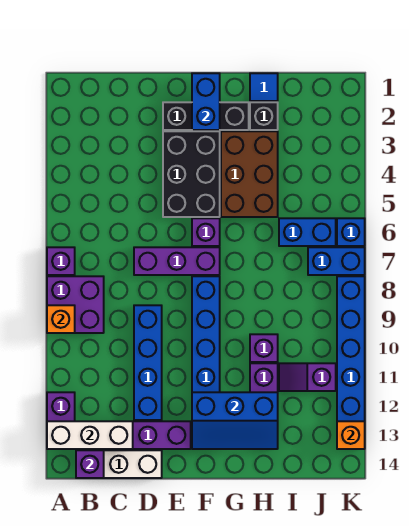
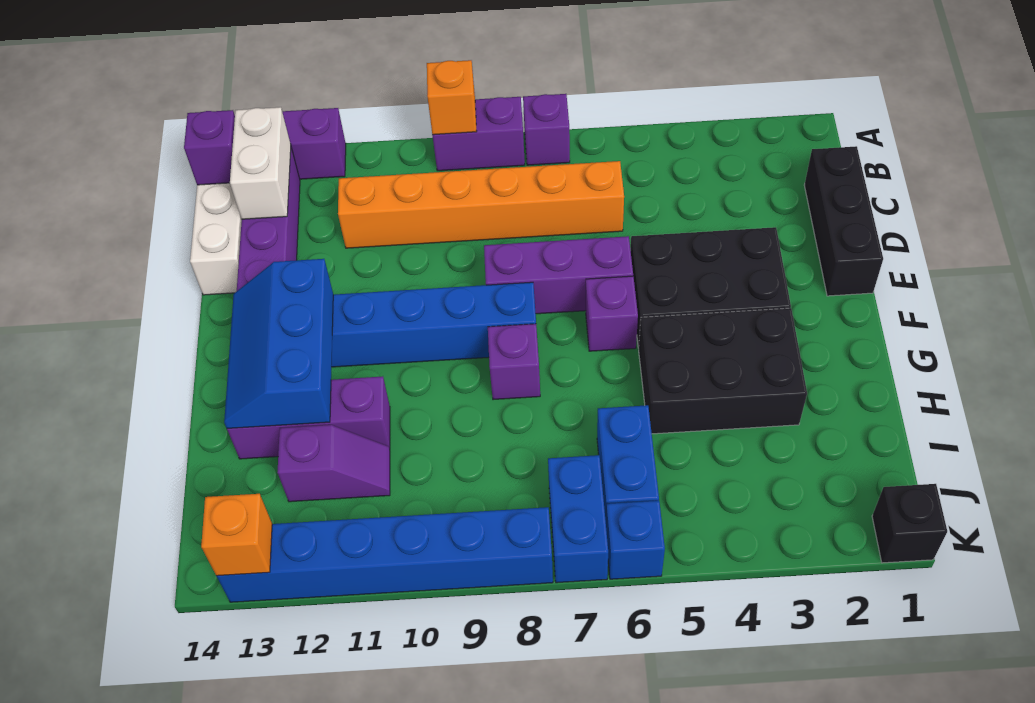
purple brick A8:B9 level 1 -> purple brick A8:A9 level 1
white brick A13:C13 level 2 -> white brick B13:C13 level 2
none -> orange brick C6:C11 level 1
purple brick D7:F7 level 1 -> purple brick E6:E8 level 1
blue brick D9:D12 level 1 -> none
black brick E2:G2 level 1 -> black brick C1:E1 level 1
blue brick F1:F2 level 2 -> none
brown brick G3:H5 level 1 -> black brick G3:H5 level 1
blue tile H1 level 1 -> none
black brick H2 level 1 -> black brick K1 level 1
purple brick H10 level 1 -> purple brick G8 level 1
purple slope I11:J11 level 1 top J -> purple slope I11:I12 level 1 top 12

